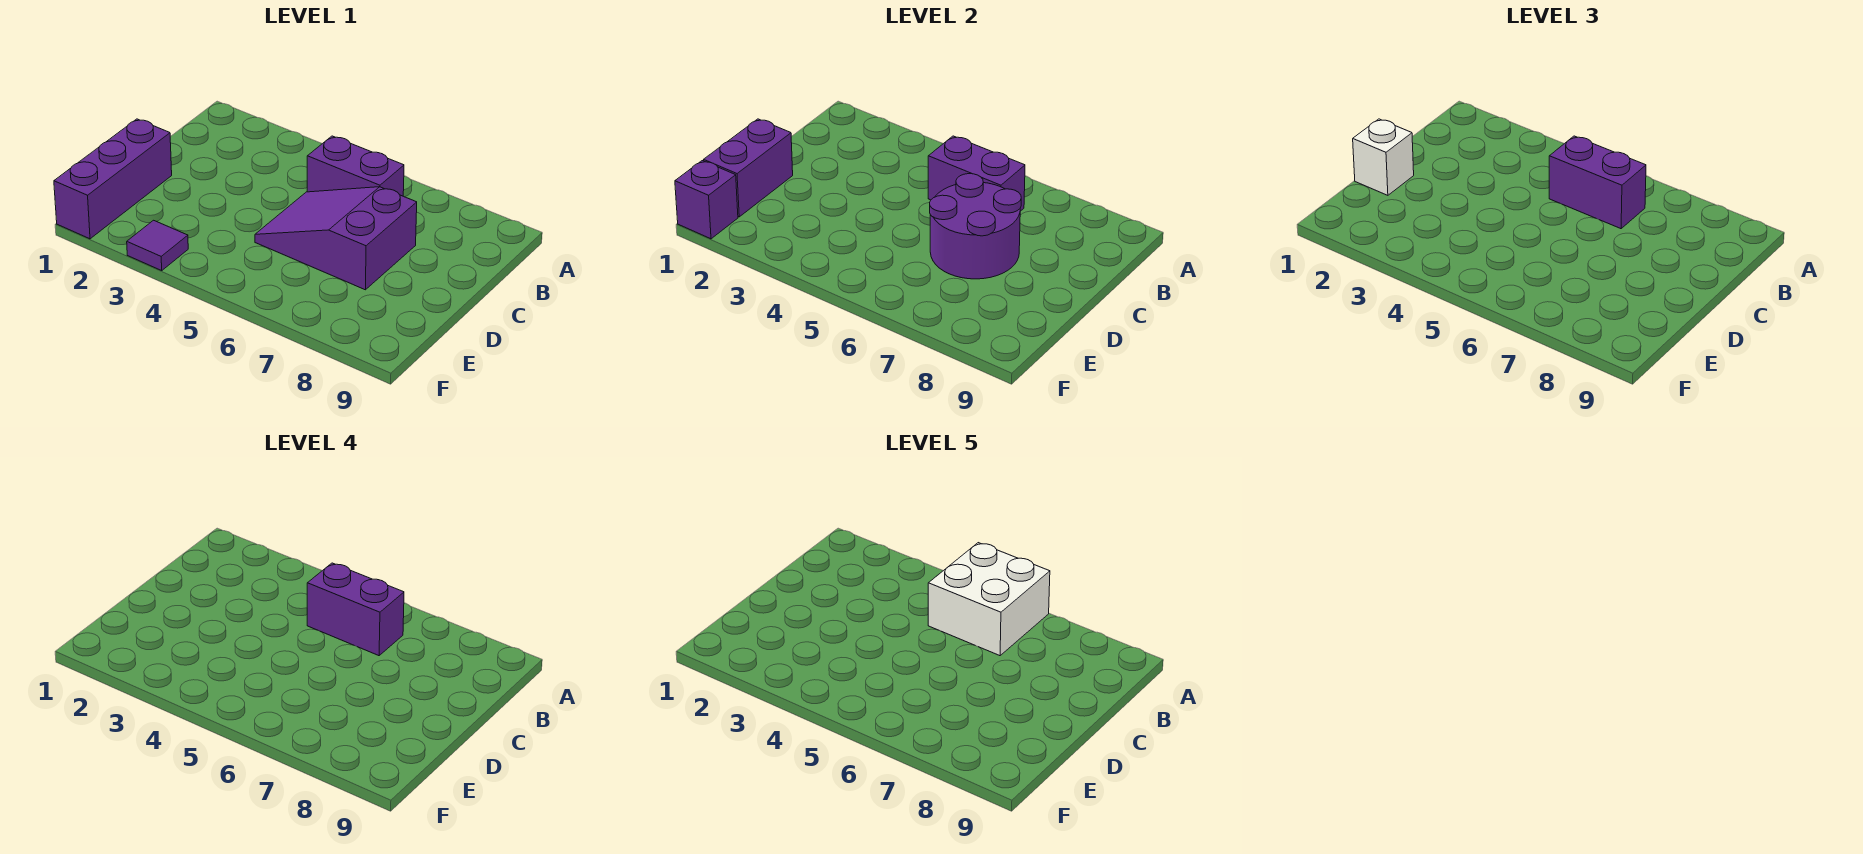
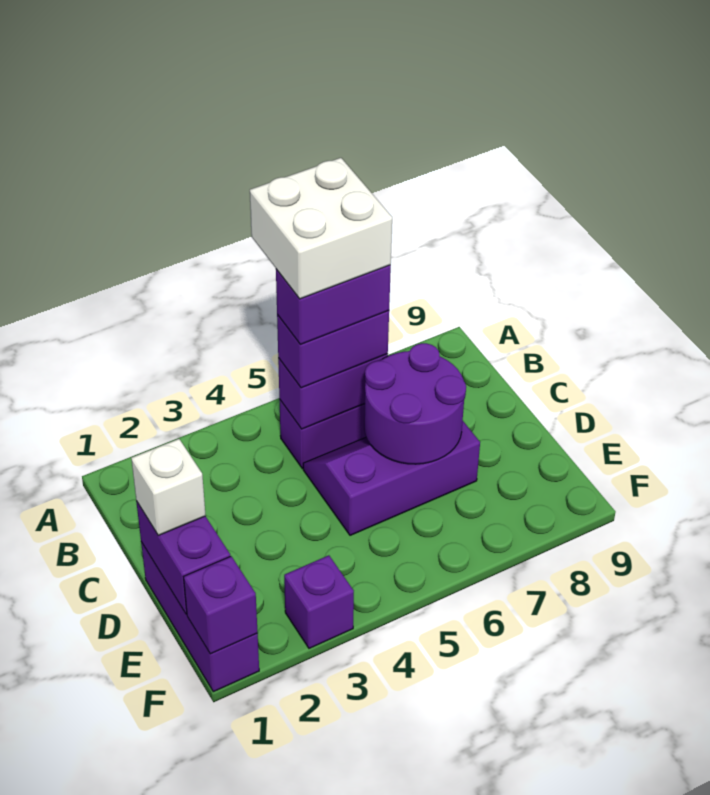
purple slope C5:D7 level 1 top 7 -> purple slope C5:D7 level 1 top D
purple tile F3 level 1 -> purple brick F3 level 1

